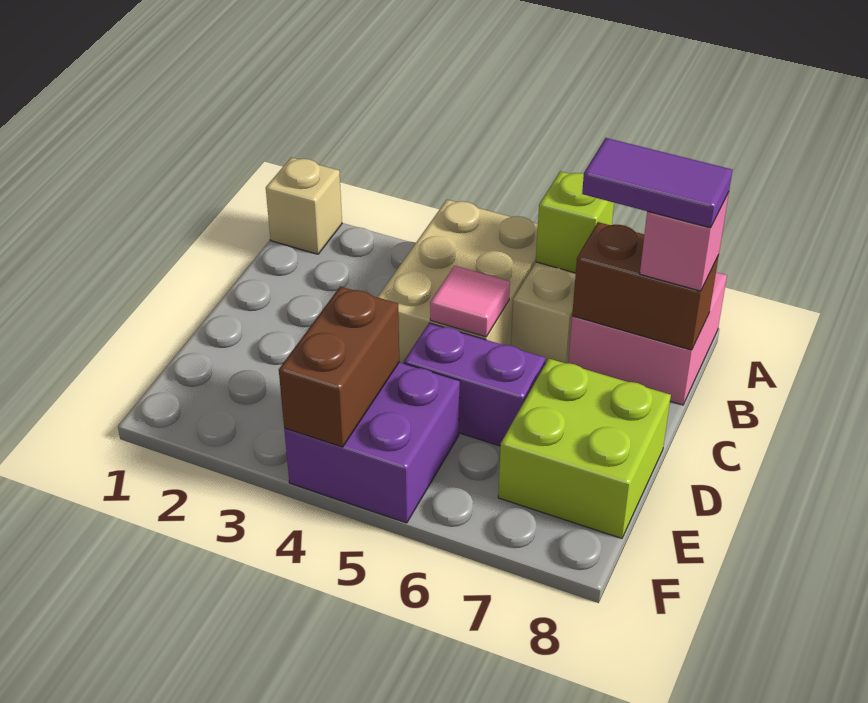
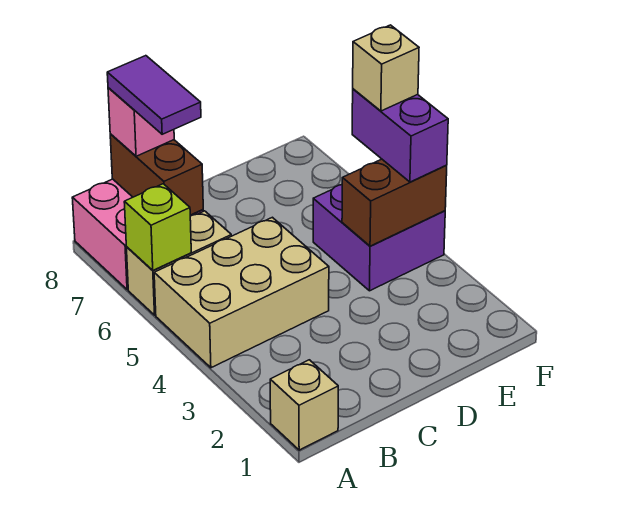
pink tile C5 level 2 -> none
purple brick D5:D6 level 1 -> purple brick F4:F5 level 3
lime brick D7:E8 level 1 -> none
none -> tan brick F5 level 4

